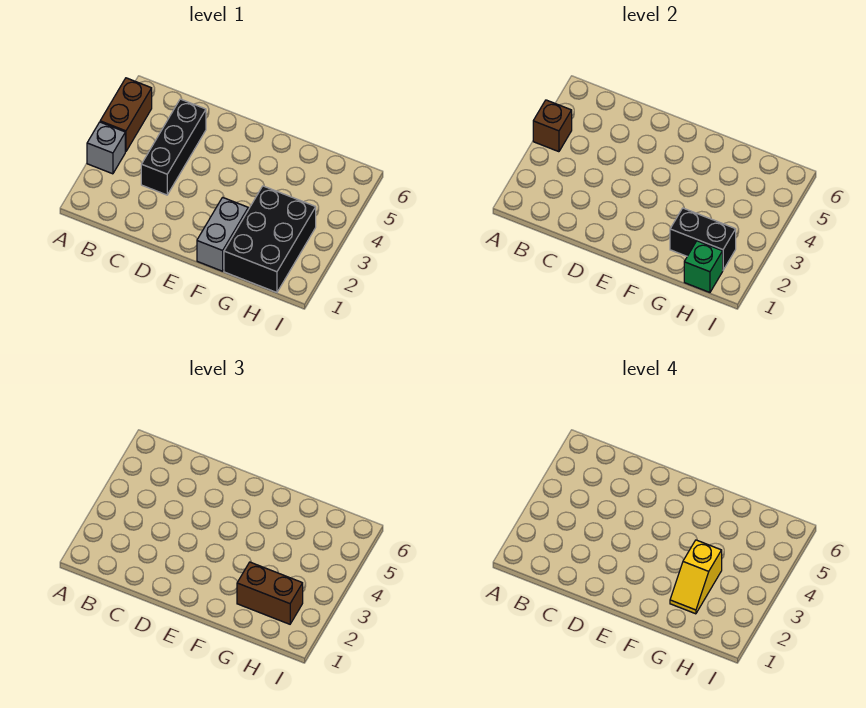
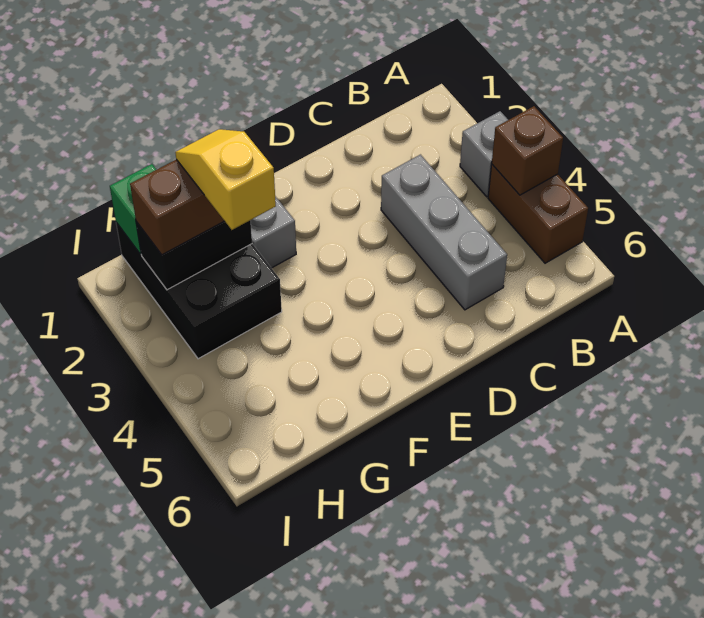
black brick C3:C5 level 1 -> grey brick C3:C5 level 1

